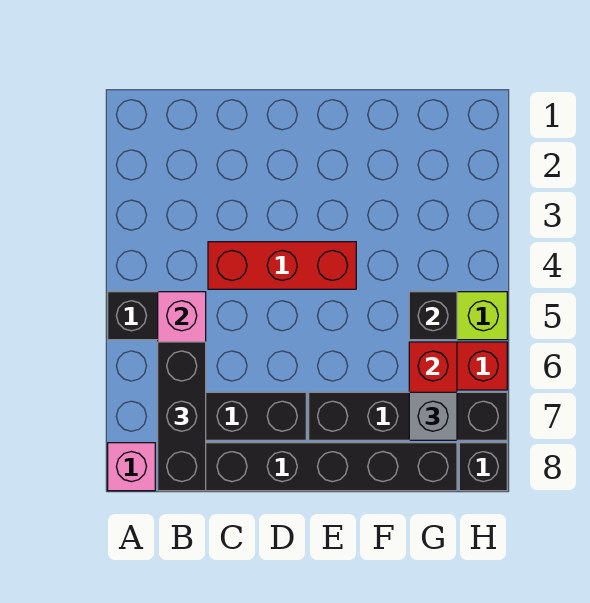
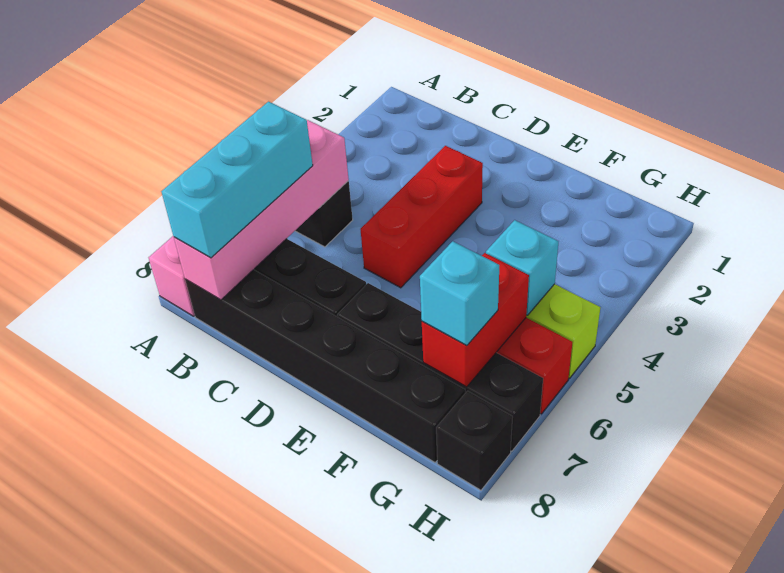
black brick B6:B8 level 3 -> cyan brick B6:B8 level 3
red brick C4:E4 level 1 -> red brick D3:D5 level 1
black brick G5 level 2 -> cyan brick G5 level 2
grey brick G7 level 3 -> cyan brick G7 level 3

